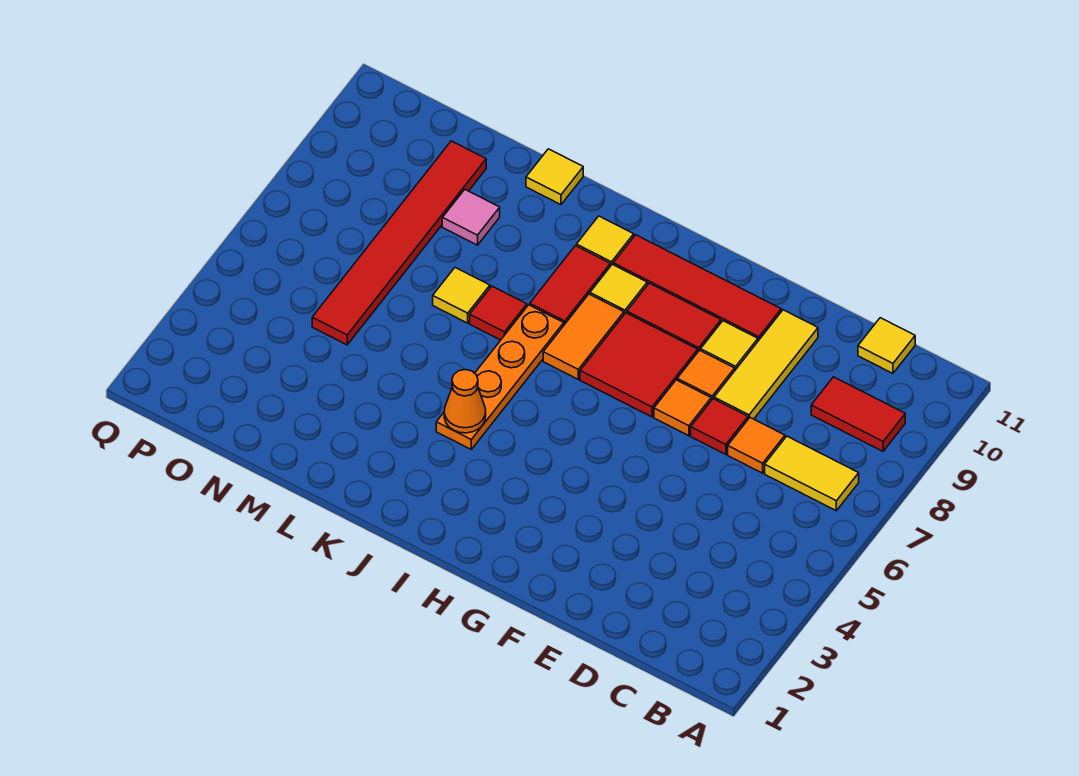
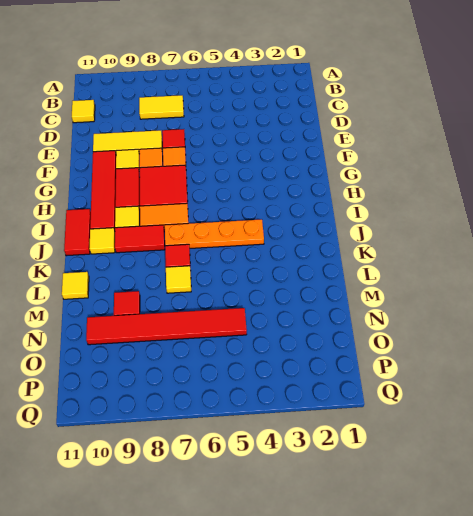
yellow tile B7:C7 level 1 -> yellow tile C7:C8 level 1
red tile B9:C9 level 1 -> red tile I11:J11 level 1
orange tile D7 level 1 -> none
orange cone J4 level 2 -> none
pink tile M9 level 1 -> red tile M9 level 1

